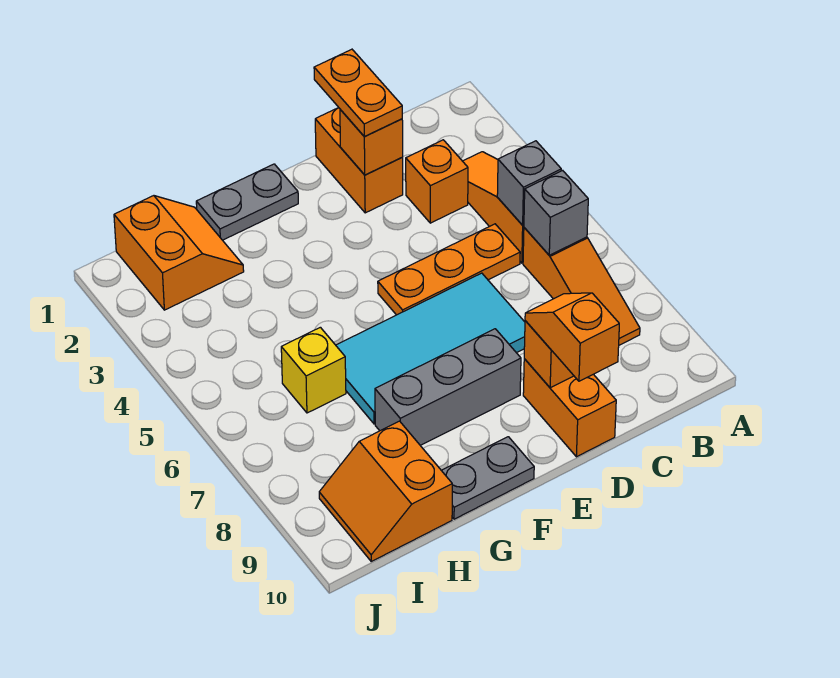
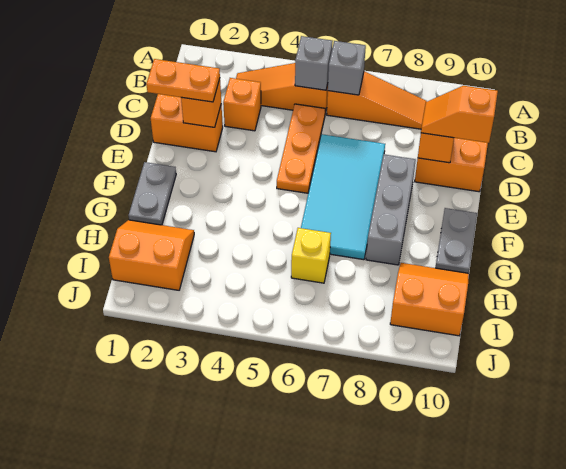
orange slope H9:I10 level 1 top H -> orange slope H9:I10 level 1 top I

